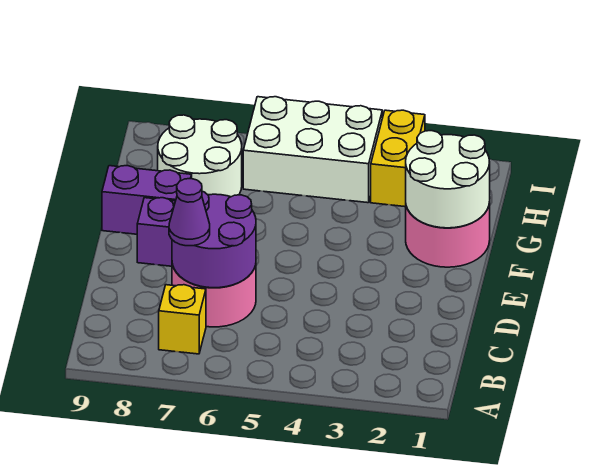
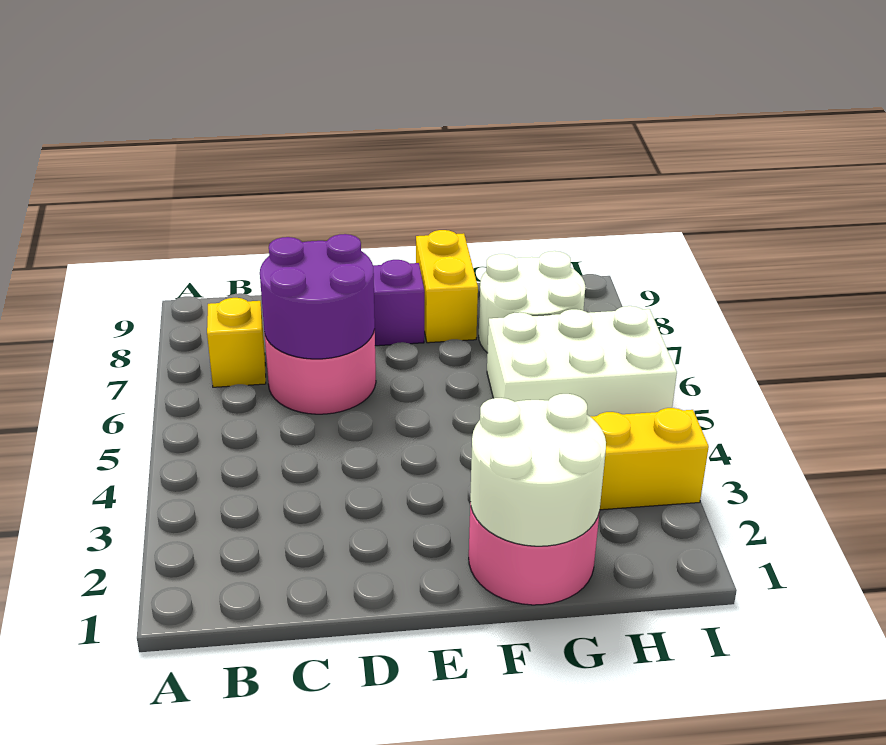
purple cone C7 level 3 -> none
purple brick F8:F9 level 1 -> yellow brick F8:F9 level 1
white brick H4:I6 level 1 -> white brick G5:I6 level 1

